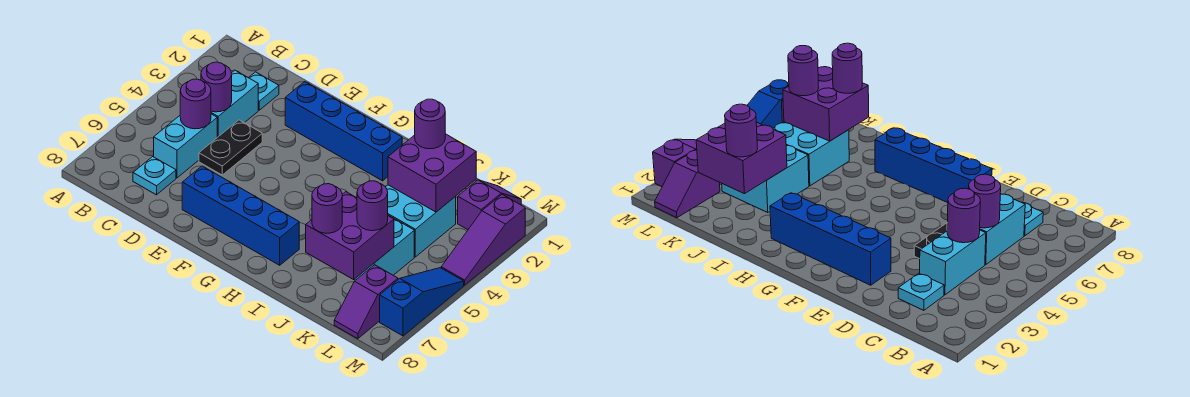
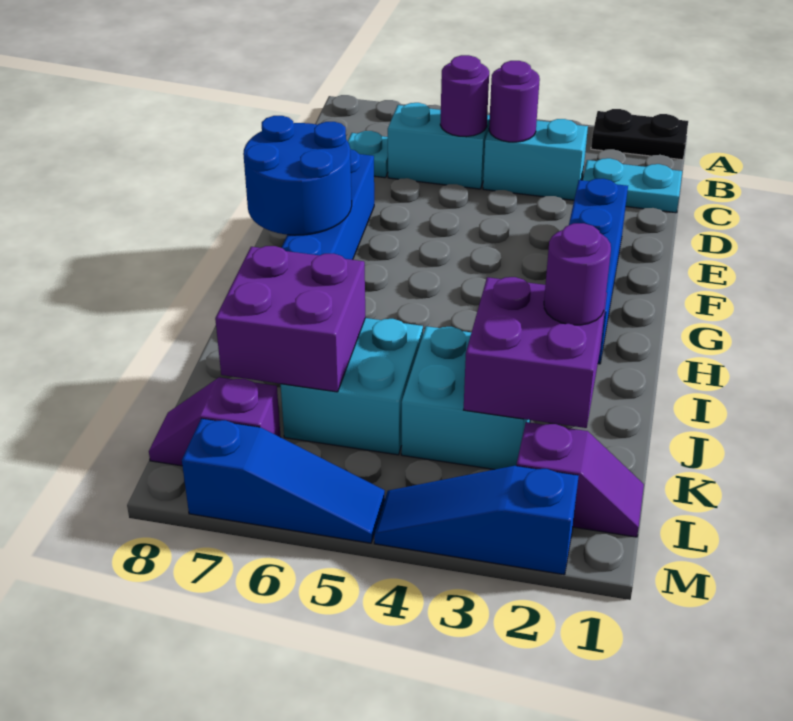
cyan plate C2 level 1 -> cyan plate C1:C2 level 1
black plate D4:D5 level 1 -> black plate A1:A2 level 1
none -> blue round brick F7:G8 level 2
purple round brick J7 level 3 -> none
purple round brick K6 level 3 -> none
purple slope M2:M4 level 1 top 2 -> blue slope M2:M4 level 1 top 2

